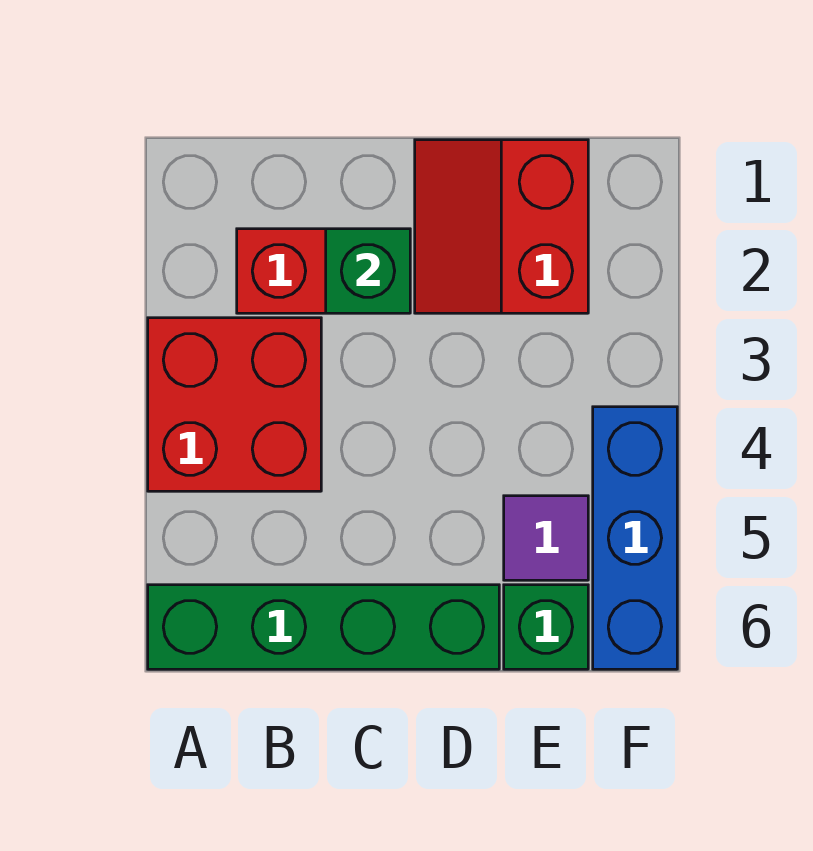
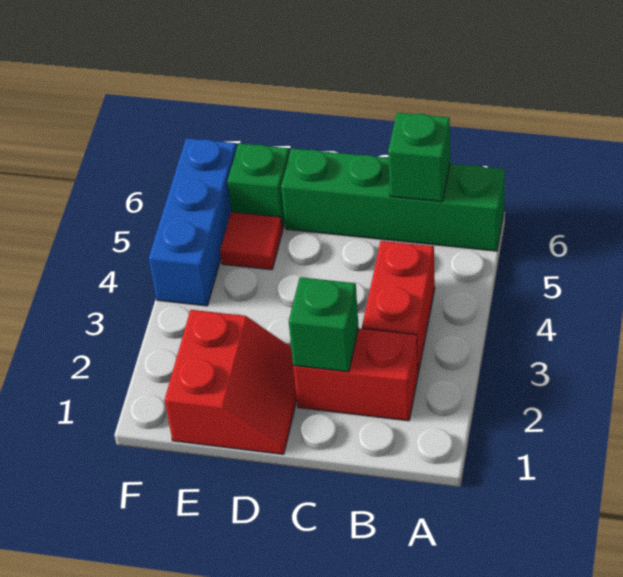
red brick A3:B4 level 1 -> red brick B3:B4 level 1
none -> green brick B6 level 2
purple tile E5 level 1 -> red tile E5 level 1

